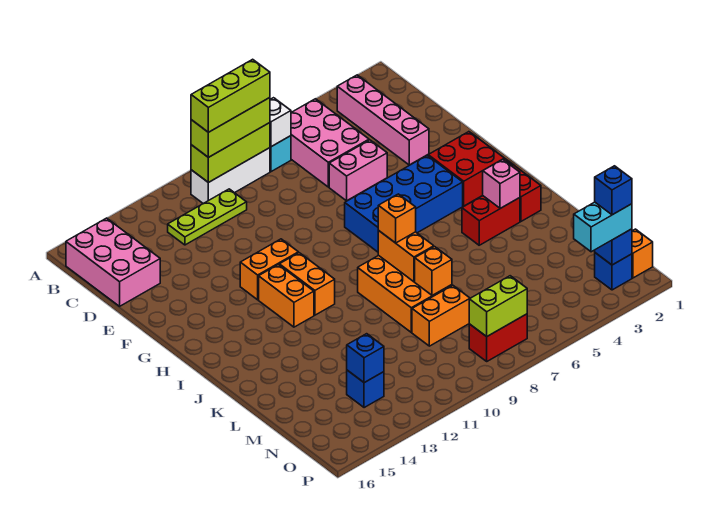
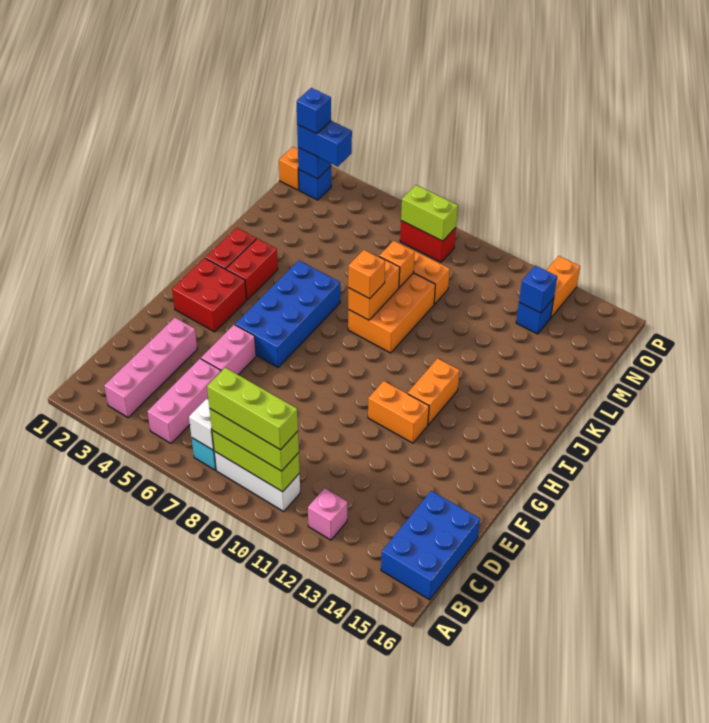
pink brick B5:D6 level 1 -> pink brick B5:D5 level 1
pink brick B15:D16 level 1 -> blue brick B15:D16 level 1
lime plate C10:C12 level 1 -> none
pink brick E5:E6 level 1 -> pink brick E5:F5 level 1
blue brick G4:H7 level 1 -> blue brick G5:J6 level 1
orange brick H11:I11 level 1 -> orange brick O13:P13 level 1
red brick J3:J4 level 1 -> red brick I3:J3 level 1
pink brick J3 level 2 -> pink brick B12 level 1
cyan brick O2:O3 level 3 -> blue brick O2:O3 level 3

